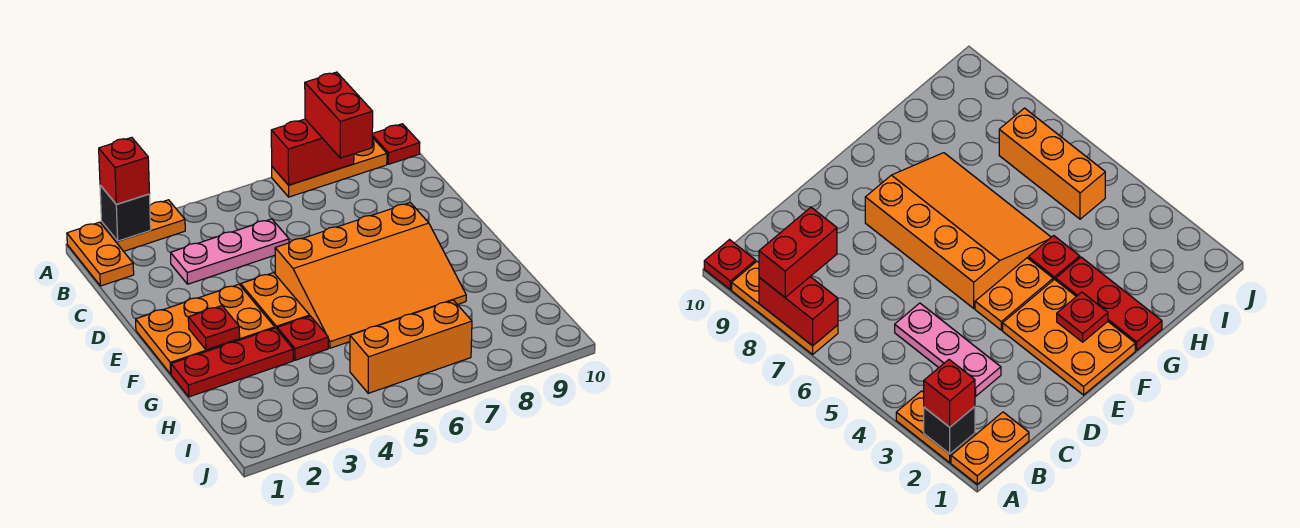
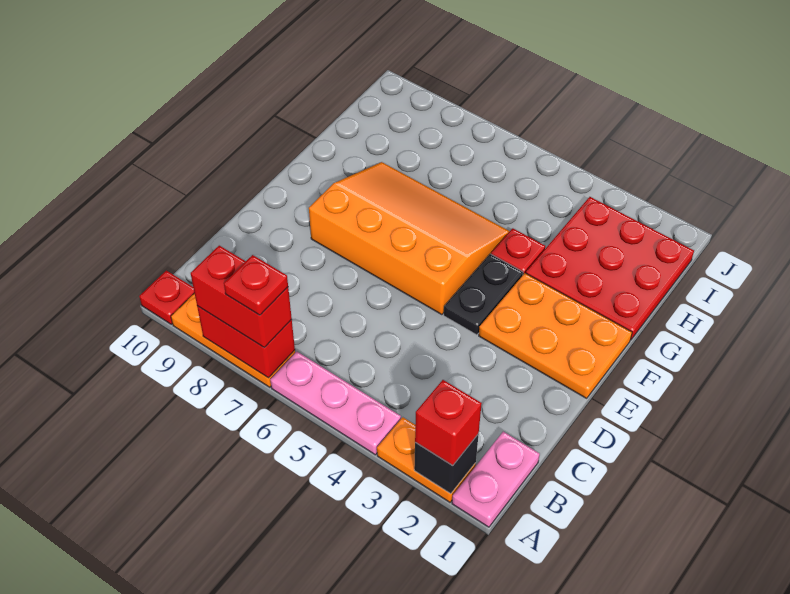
orange plate A1:B1 level 1 -> pink plate A1:B1 level 1
red brick A8:B8 level 3 -> red brick A7:A8 level 3
pink plate C3:C5 level 1 -> pink plate A4:A6 level 1
orange plate E4:F4 level 1 -> black plate E4:F4 level 1
red plate F2 level 2 -> red plate A7 level 4
red plate G1:G3 level 1 -> red plate G1:I3 level 1
orange brick I5:I7 level 1 -> none

